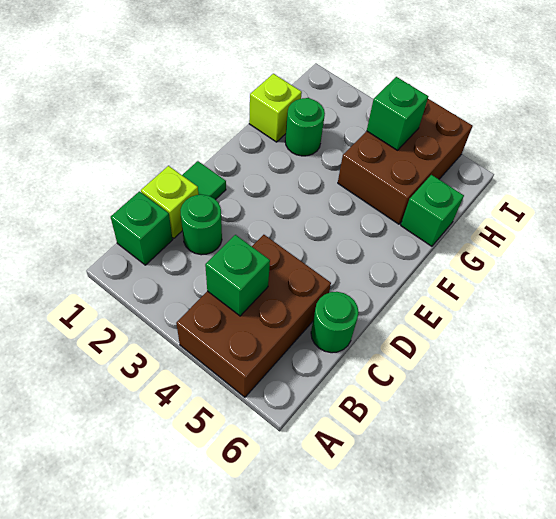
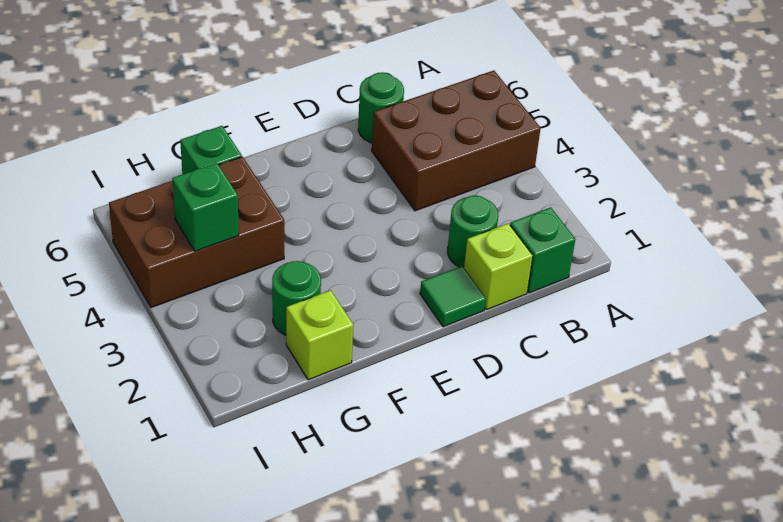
green brick B4 level 2 -> none

